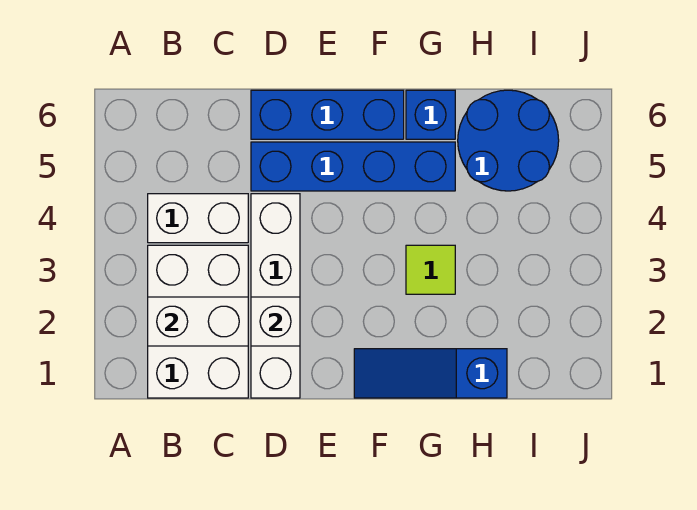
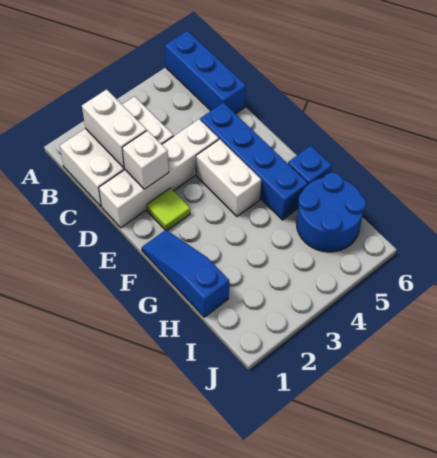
white brick B4:C4 level 1 -> white brick E4:F4 level 1
blue brick D6:F6 level 1 -> blue brick A6:C6 level 1
lime tile G3 level 1 -> lime tile E2 level 1

